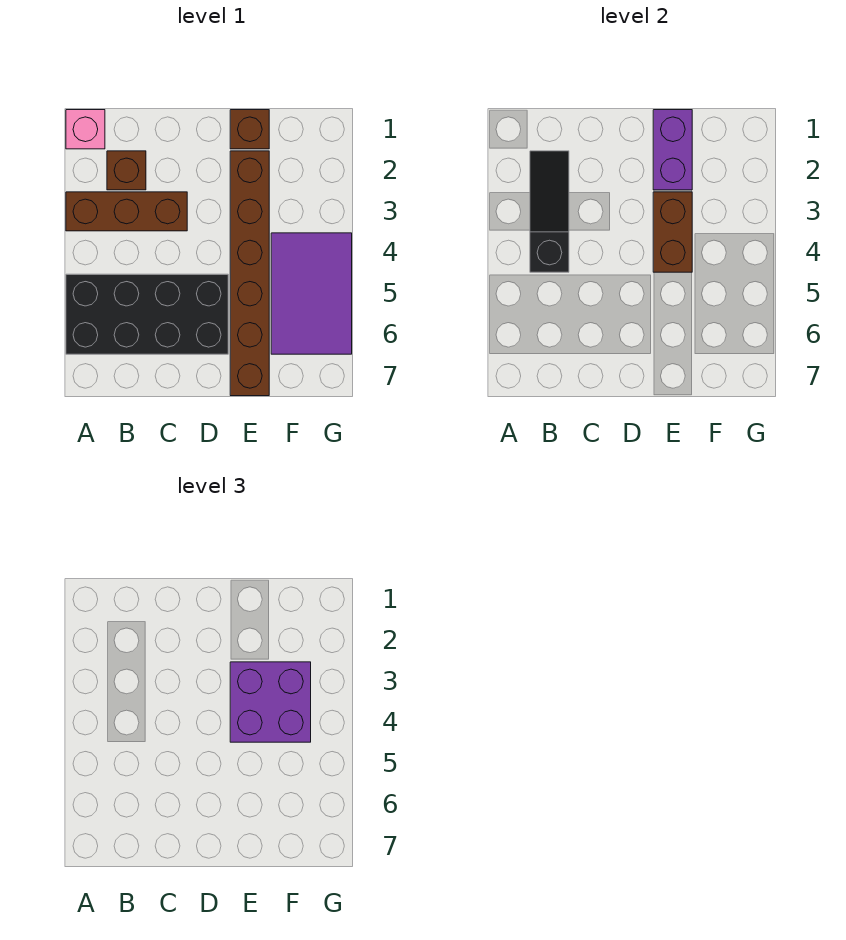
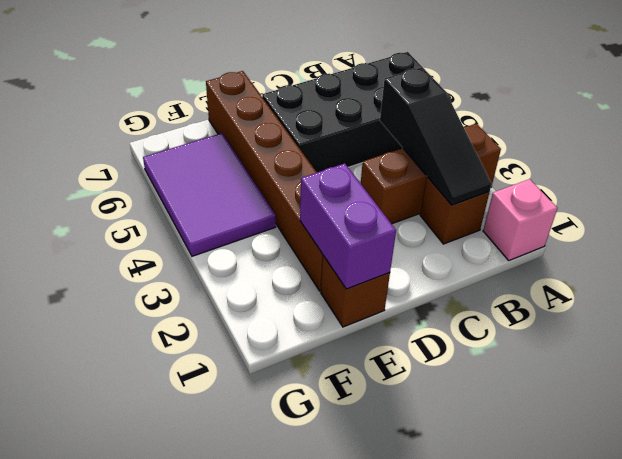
brown brick E3:E4 level 2 -> none
purple brick E3:F4 level 3 -> none

